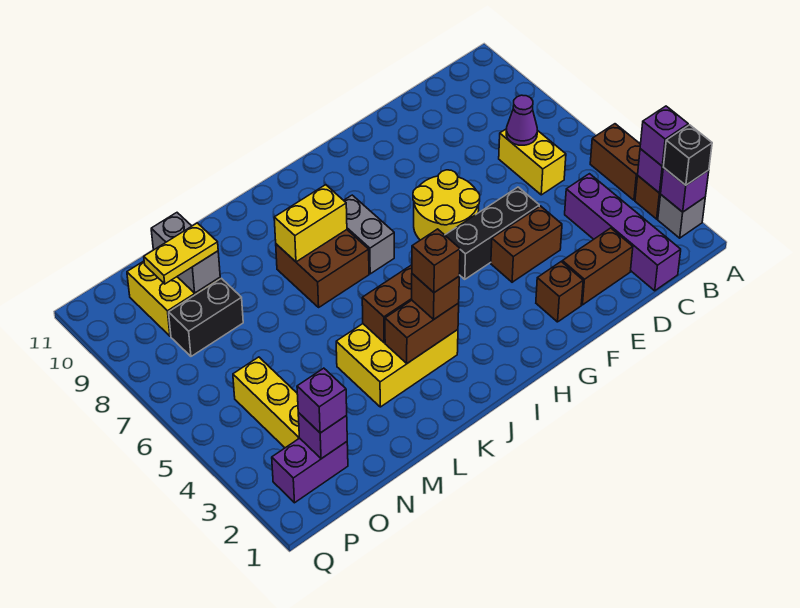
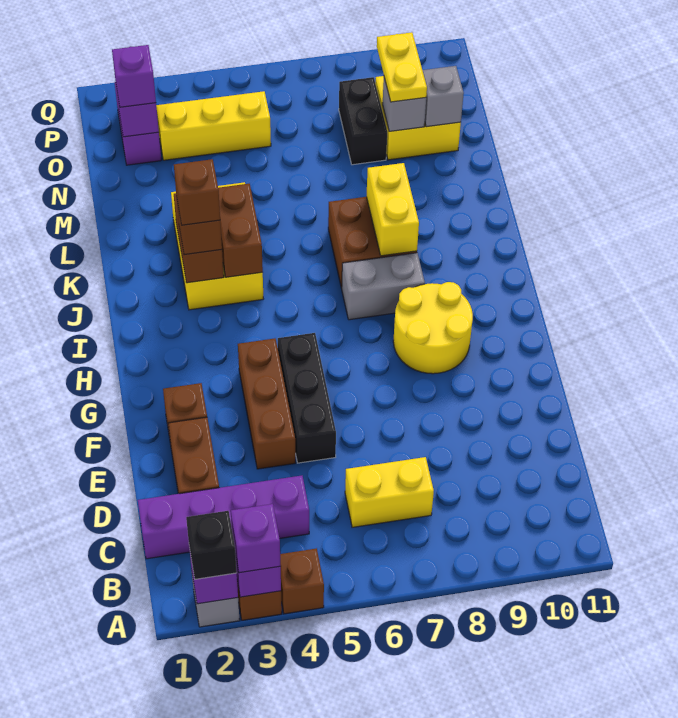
brown brick A4:A5 level 1 -> brown brick A4 level 1
purple cone C7 level 2 -> none
brown brick E4:F4 level 1 -> brown brick E4:G4 level 1
yellow round brick F6:G7 level 1 -> yellow round brick G8:H9 level 1

